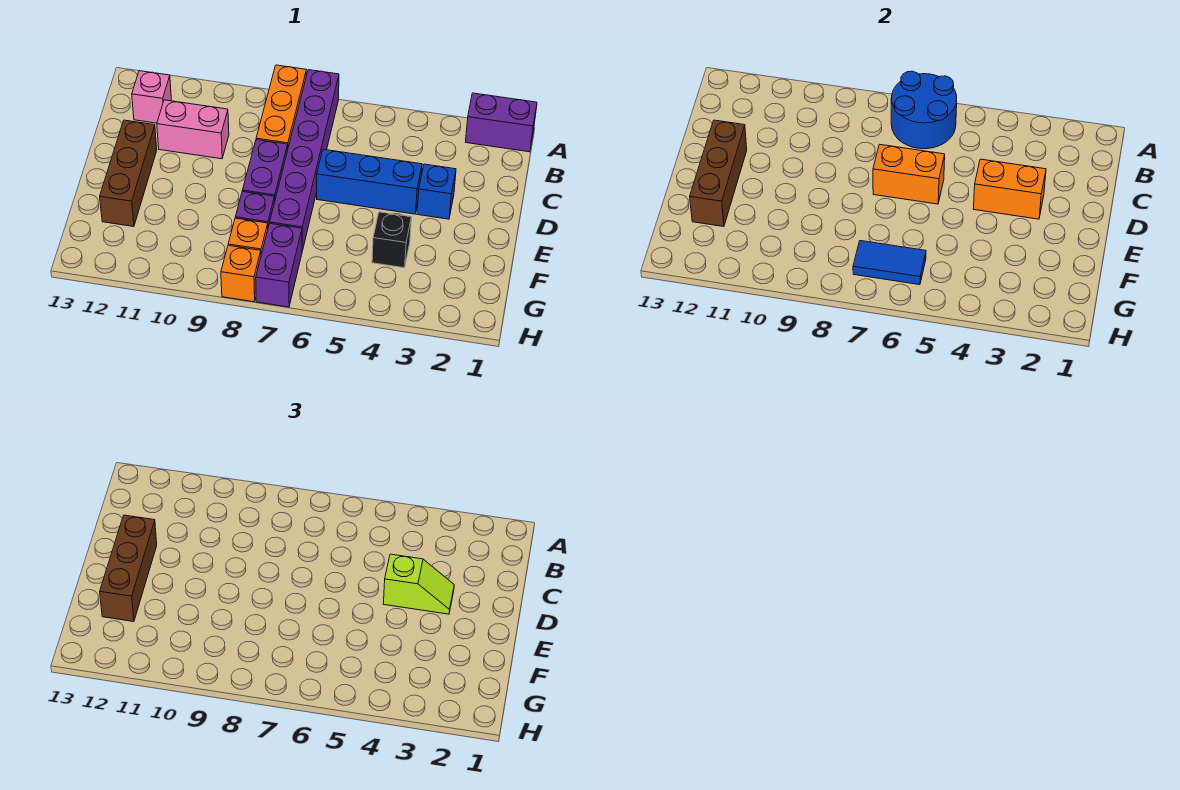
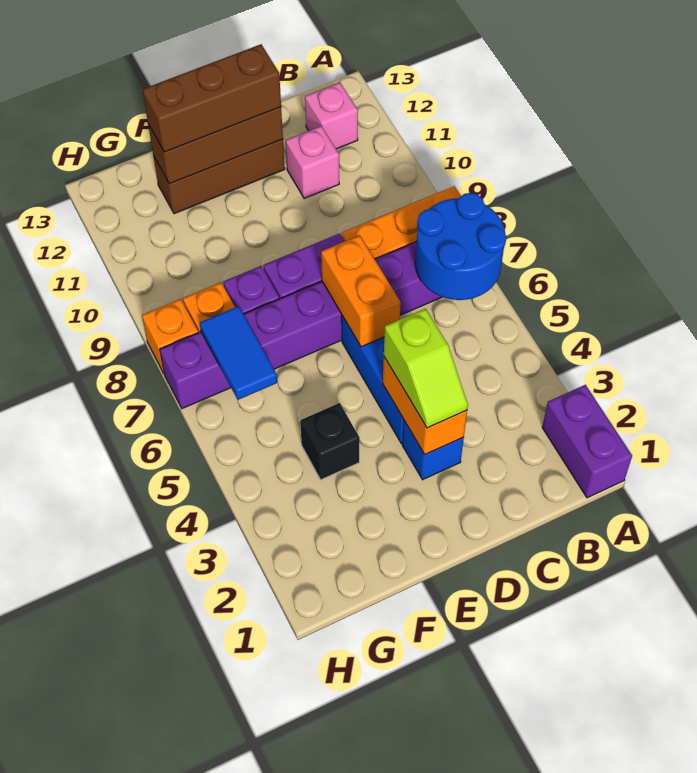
pink brick C10:C11 level 1 -> pink brick C11 level 1

